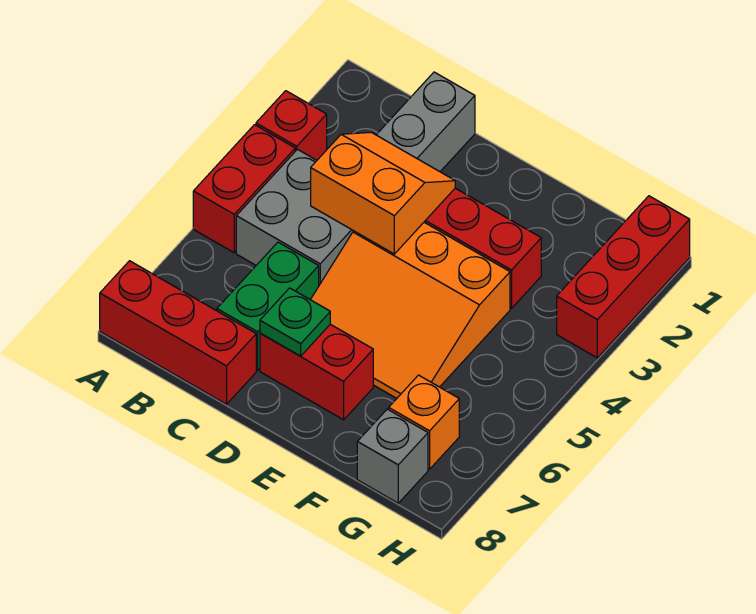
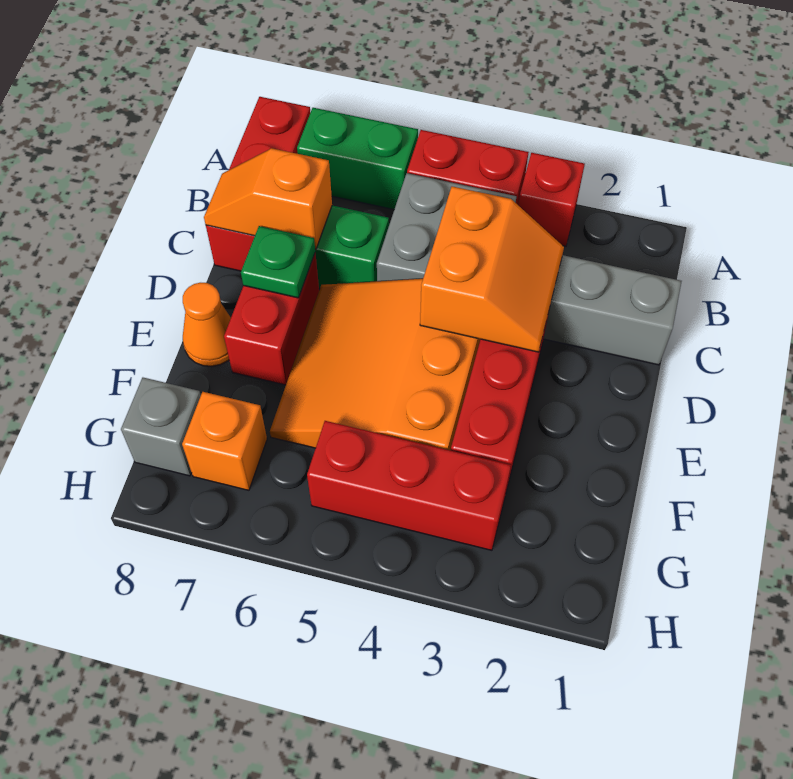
none -> green brick A6:A7 level 1
none -> orange slope C7:C8 level 2 top 7
none -> orange cone E8 level 1
red brick H1:H3 level 1 -> red brick G3:G5 level 1

